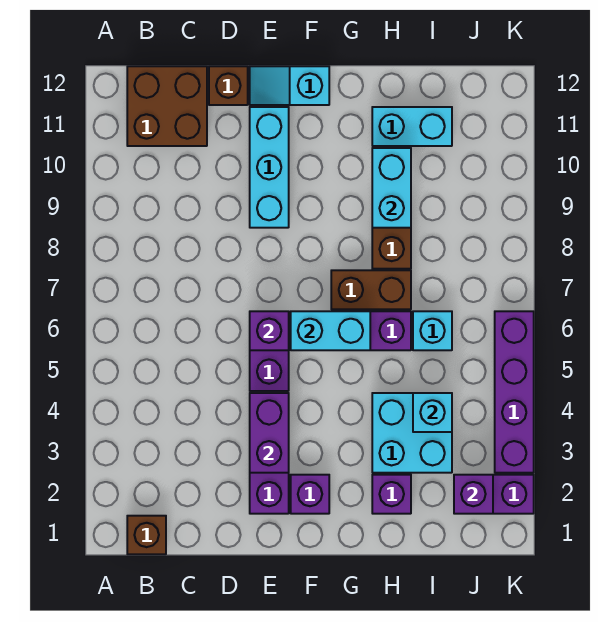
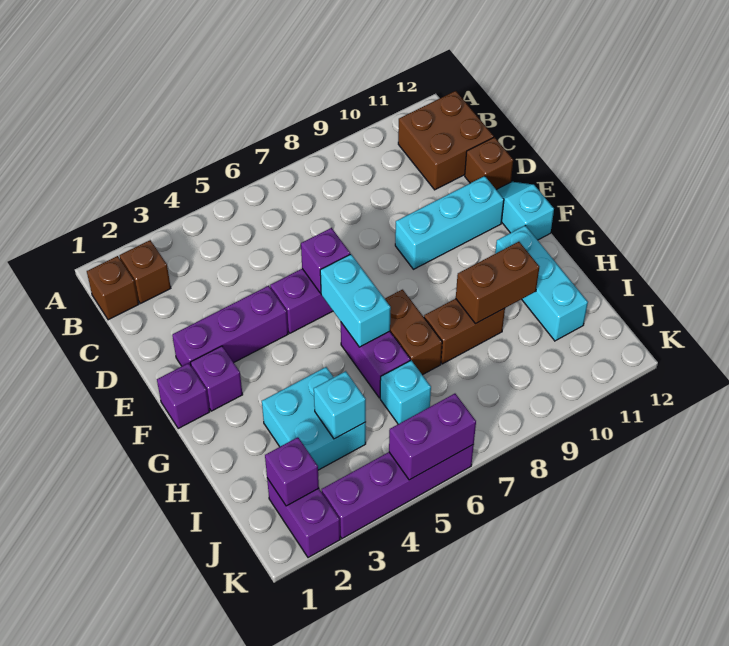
none -> brown brick B2 level 1
purple brick E3:E4 level 2 -> purple brick K5:K6 level 2
purple brick H2 level 1 -> purple brick F1 level 1
cyan brick H9:H10 level 2 -> brown brick H9:H10 level 2
cyan brick H11:I11 level 1 -> cyan brick G11:I11 level 1

